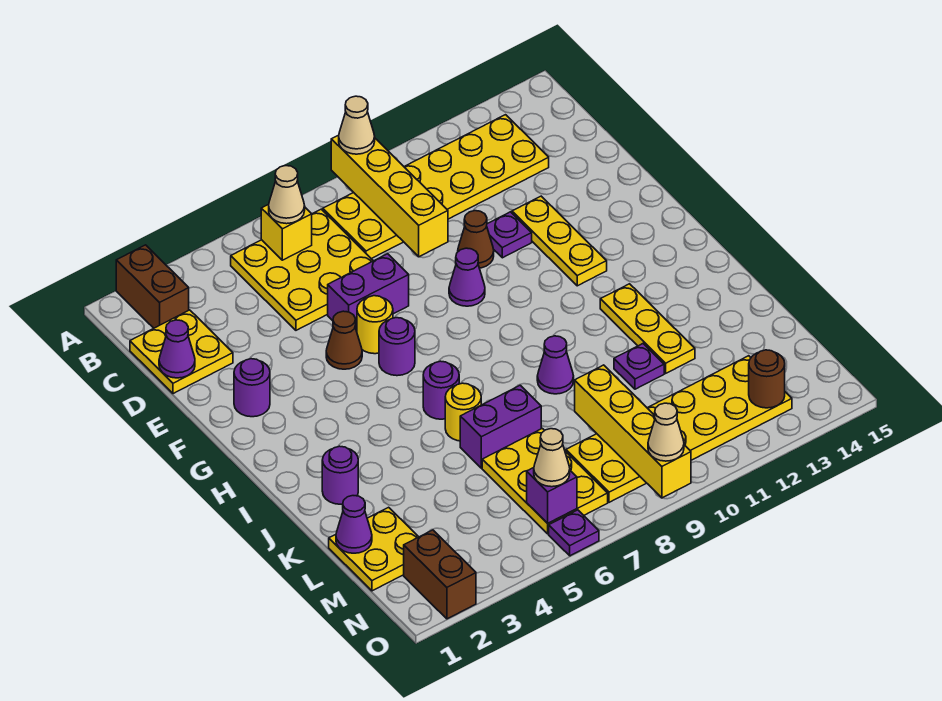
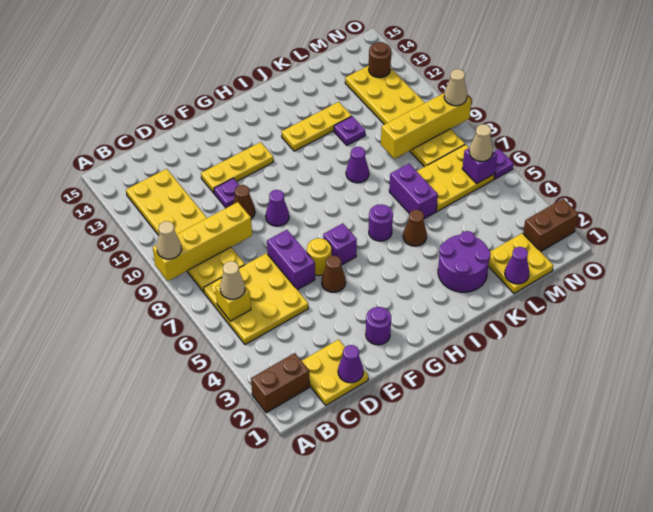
purple round brick G6 level 1 -> purple brick G6 level 1
purple round brick J2 level 1 -> purple round brick J2:K3 level 1
none -> brown cone J5 level 1
yellow round brick J6 level 1 -> none

